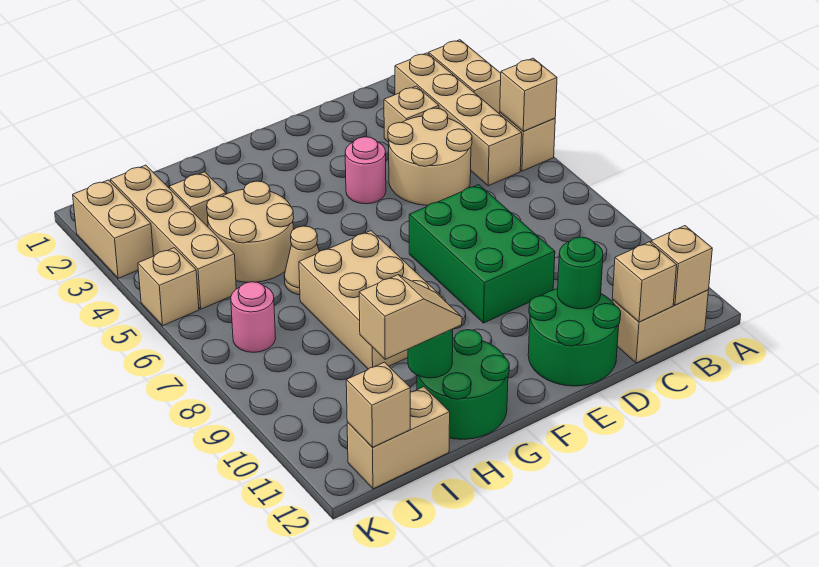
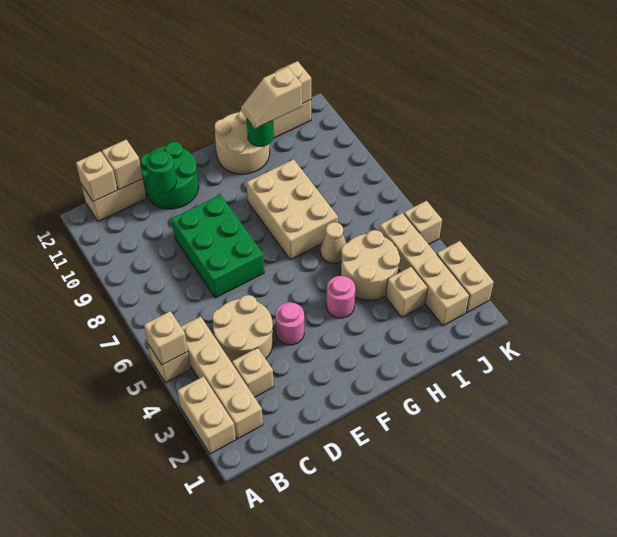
green round brick G11:H12 level 1 -> tan round brick G11:H12 level 1
pink round brick J7 level 1 -> pink round brick G4 level 1

